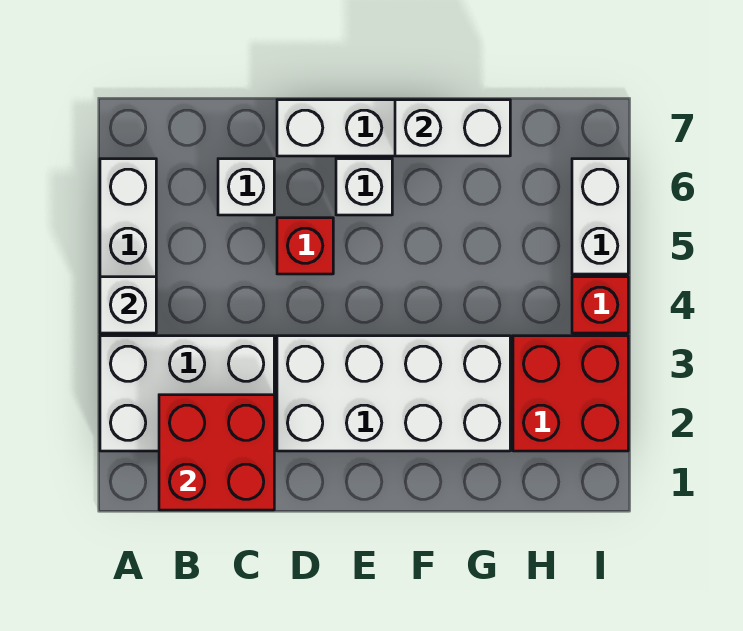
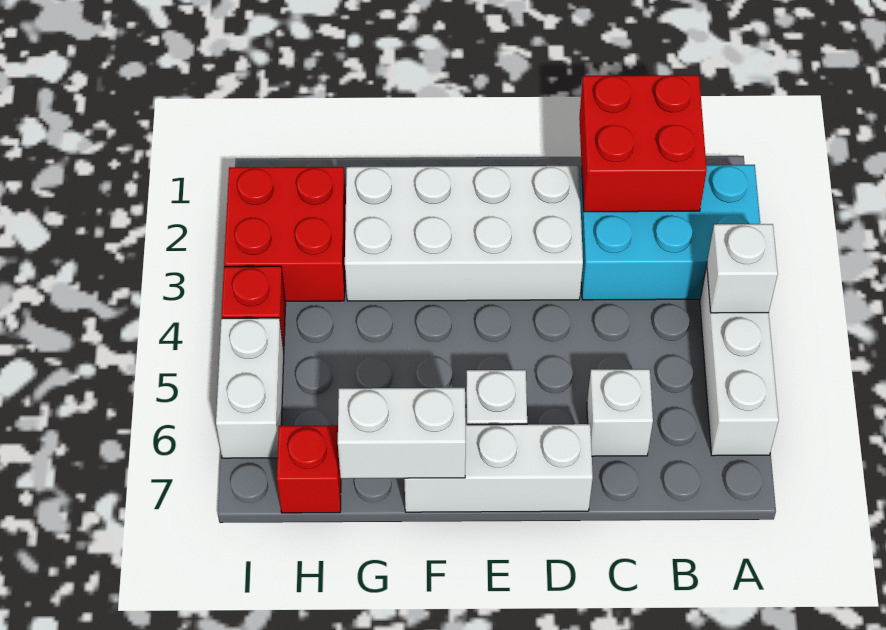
white brick A2:C3 level 1 -> cyan brick A2:C3 level 1
red brick D5 level 1 -> red brick H7 level 1

